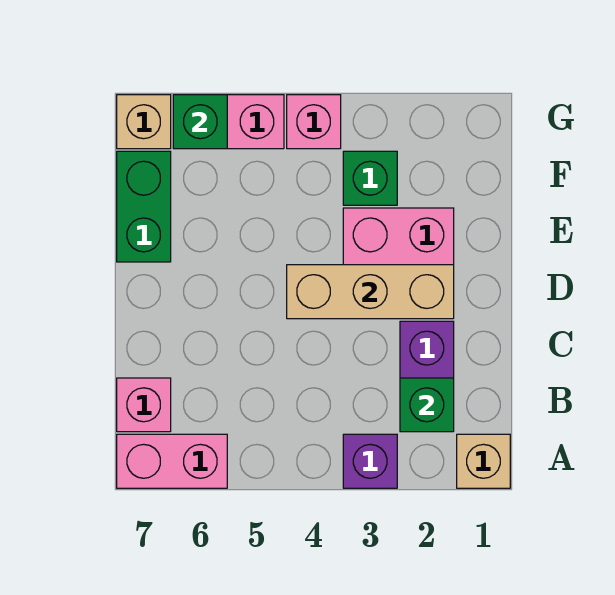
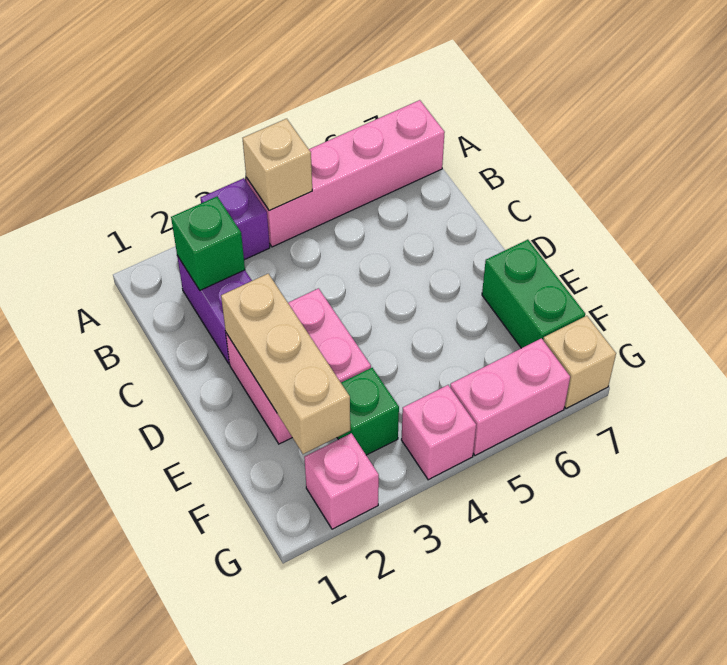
tan brick A1 level 1 -> tan brick A4 level 2
pink brick A6:A7 level 1 -> pink brick A4:A7 level 1
pink brick B7 level 1 -> pink brick G2 level 1
tan brick D2:D4 level 2 -> tan brick D2:F2 level 2
green brick G6 level 2 -> none

